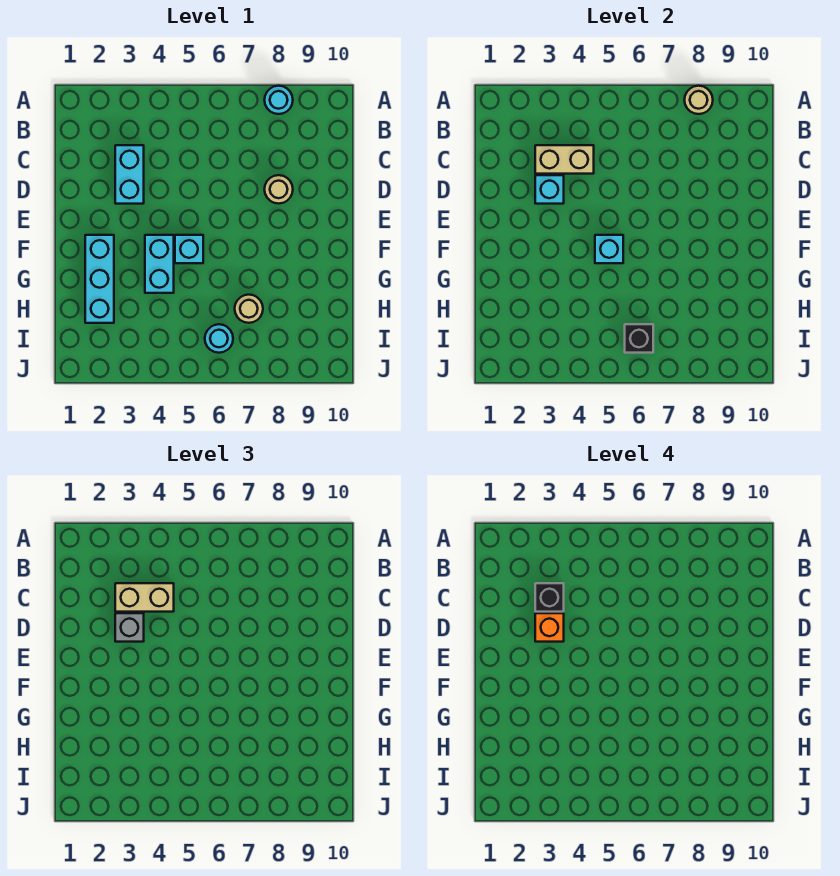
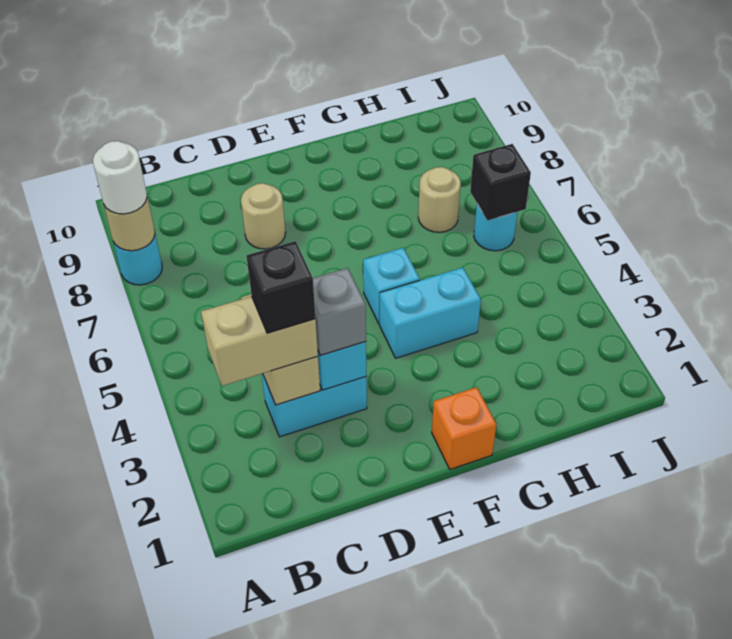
none -> white round brick A8 level 3
tan brick C3:C4 level 3 -> tan brick B3:C3 level 3
orange brick D3 level 4 -> orange brick F1 level 1
cyan brick F2:H2 level 1 -> none
cyan brick F5 level 2 -> none

